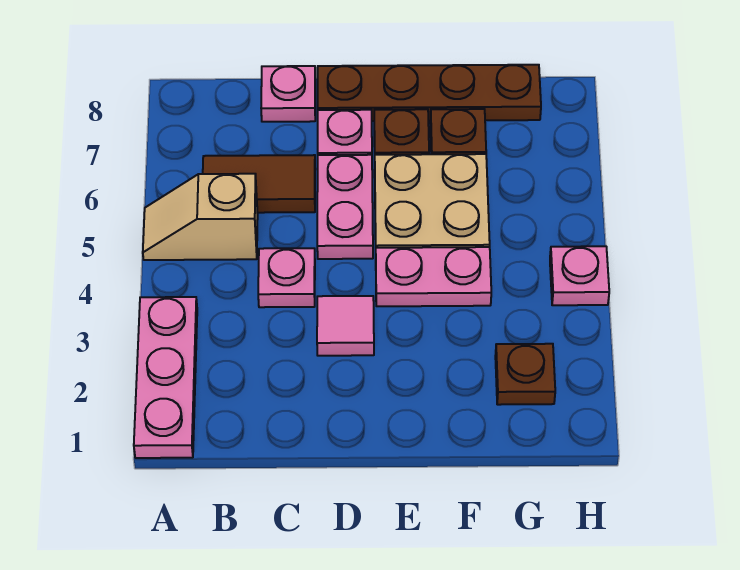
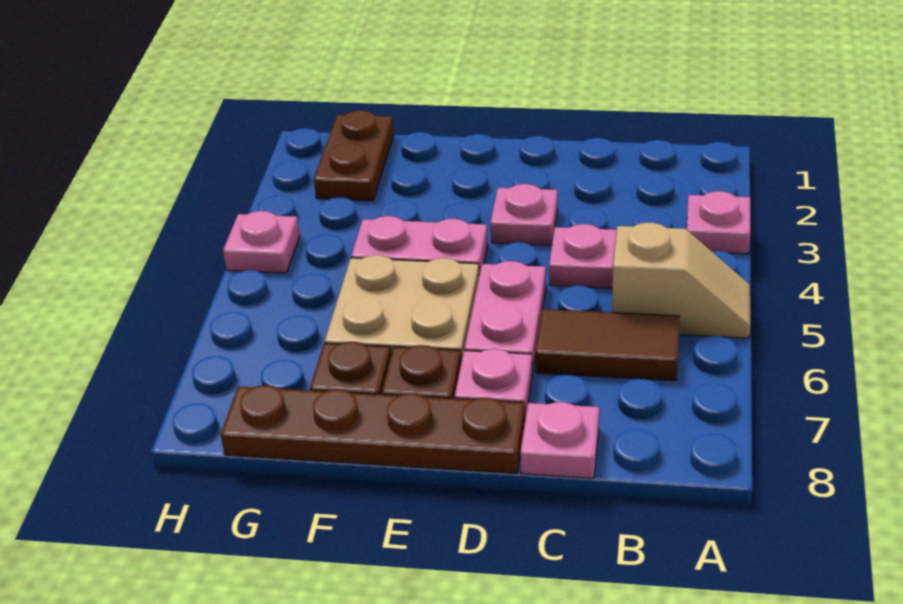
pink plate A1:A3 level 1 -> pink plate A3 level 1
pink tile D3 level 1 -> pink plate D3 level 1
brown plate G2 level 1 -> brown plate G1:G2 level 1

